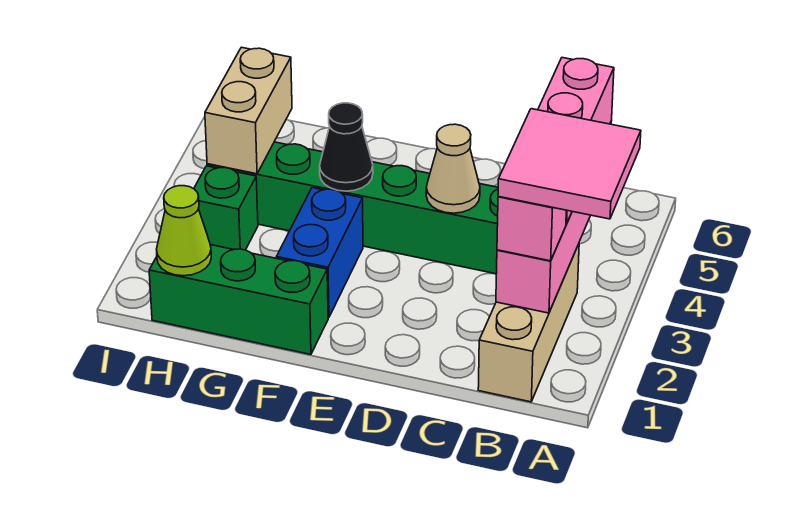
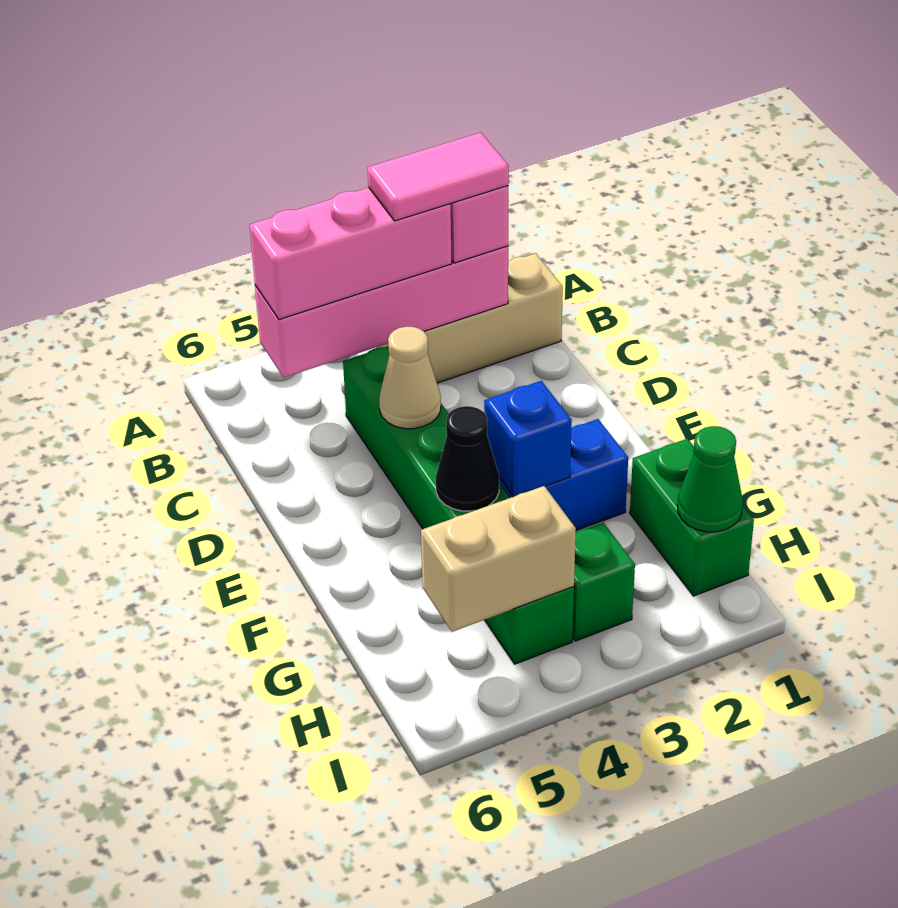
pink tile A2:B3 level 4 -> pink tile B2:B3 level 4
green brick F1:H1 level 1 -> green brick G1:H1 level 1
none -> blue brick F3 level 2
lime cone H1 level 2 -> green cone H1 level 2

